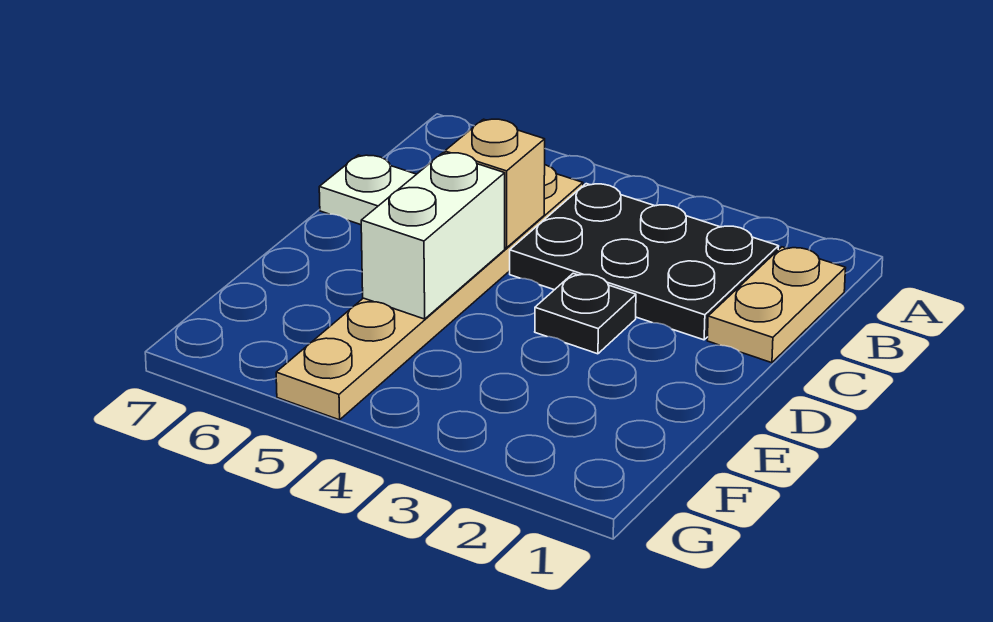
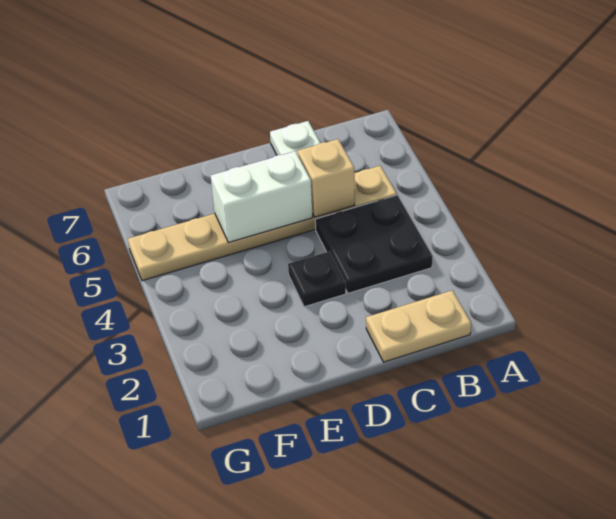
black plate B2:C4 level 1 -> black plate B3:C4 level 1

